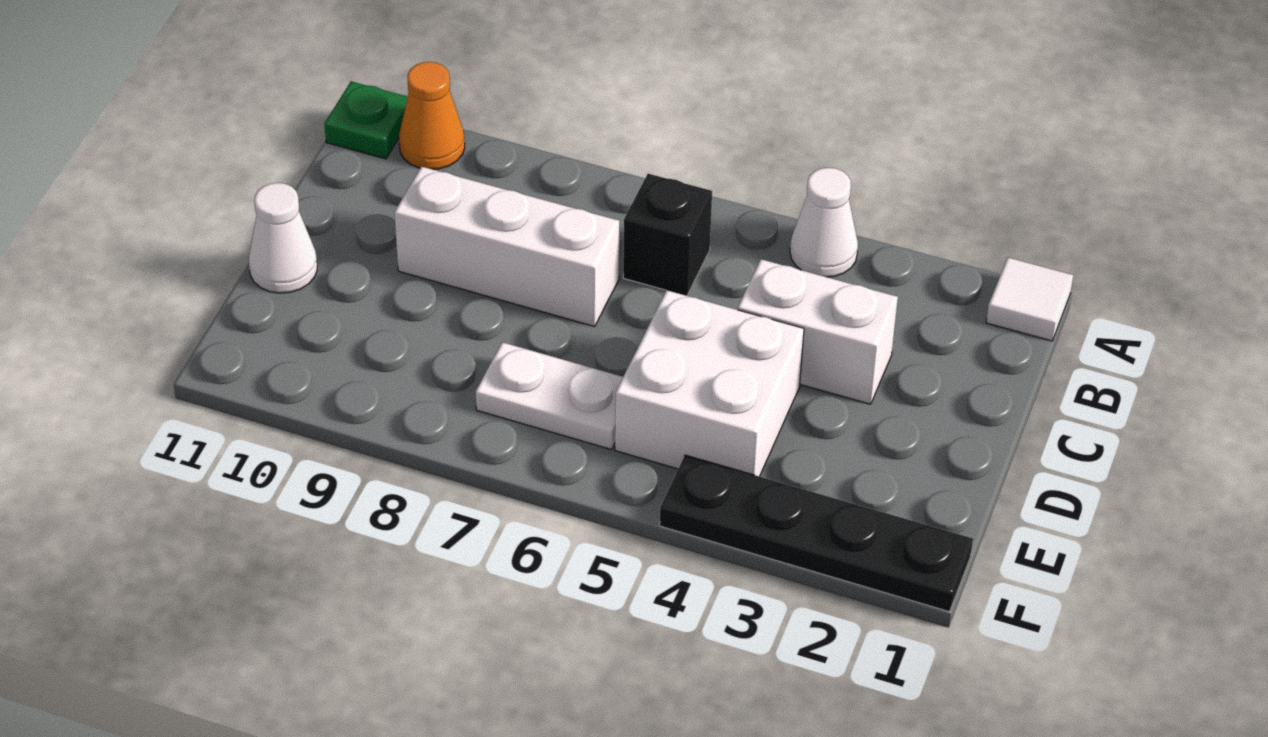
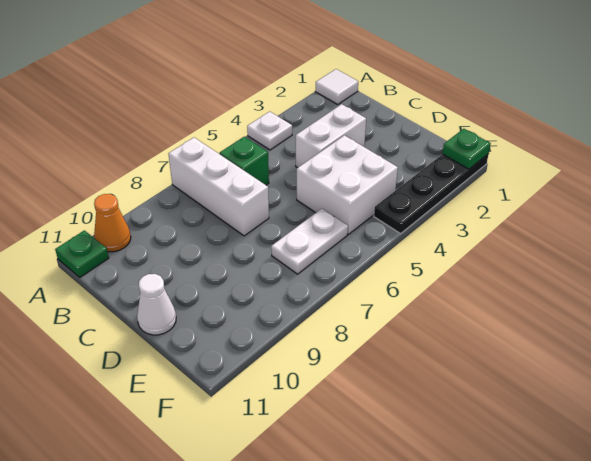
white cone A4 level 1 -> white plate A4 level 1
black brick B6 level 1 -> green brick B6 level 1
white brick C7:C9 level 1 -> white brick A7:C7 level 1
none -> green plate F1 level 2

